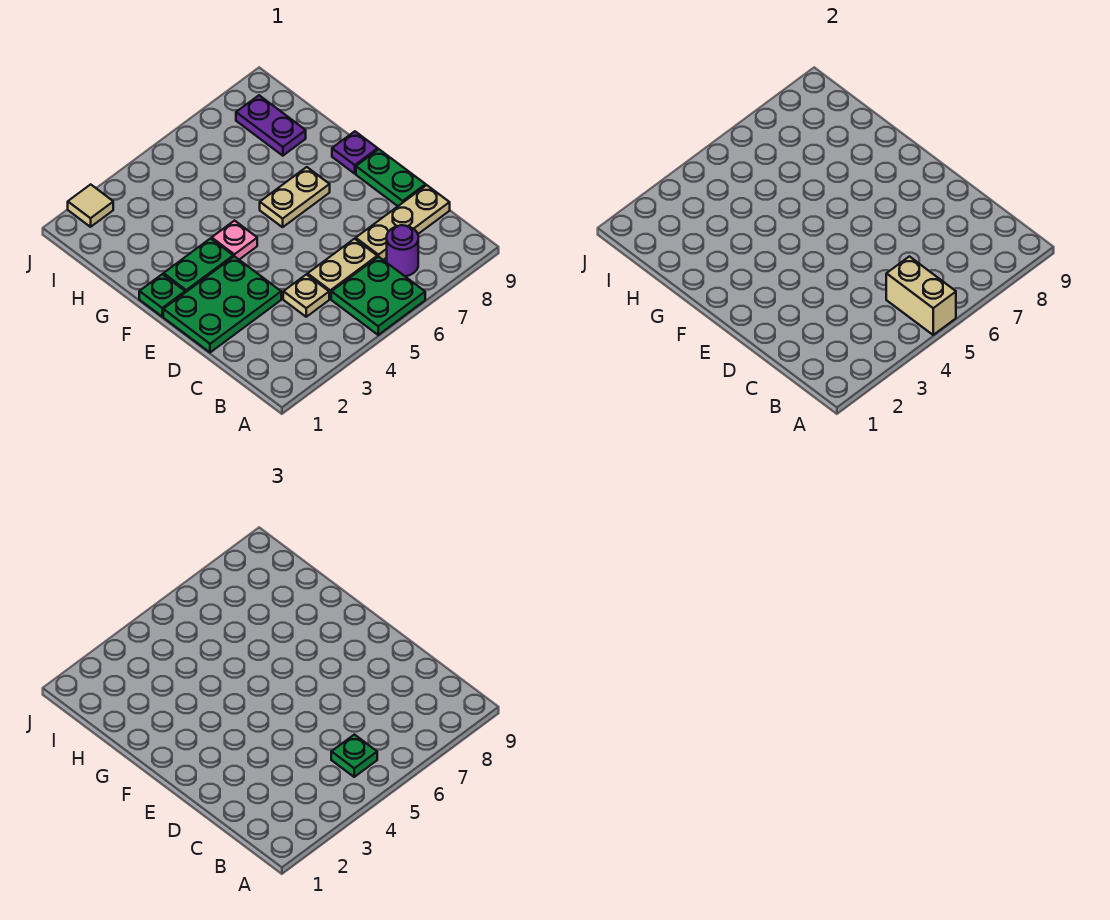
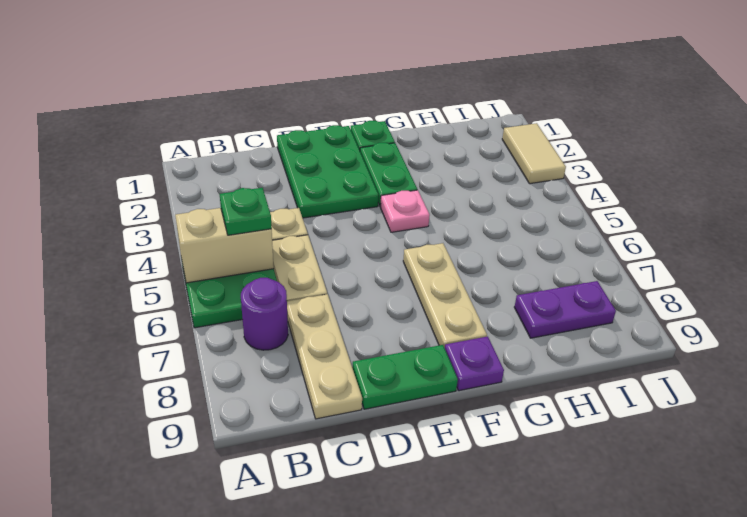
tan plate F6:F7 level 1 -> tan plate F6:F8 level 1
tan tile J2 level 1 -> tan tile J2:J3 level 1

